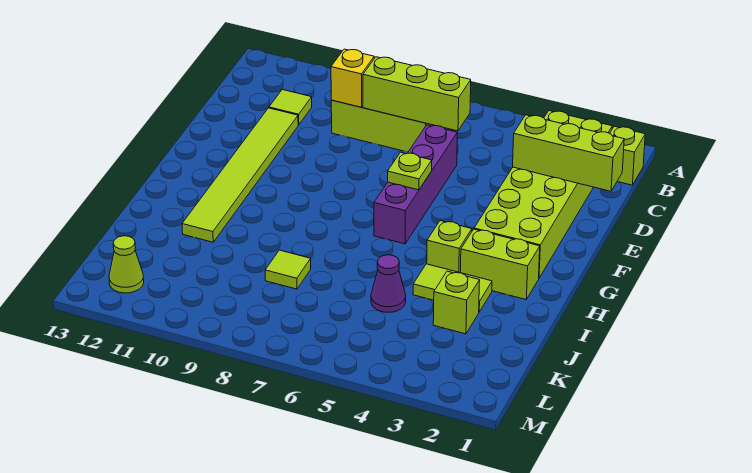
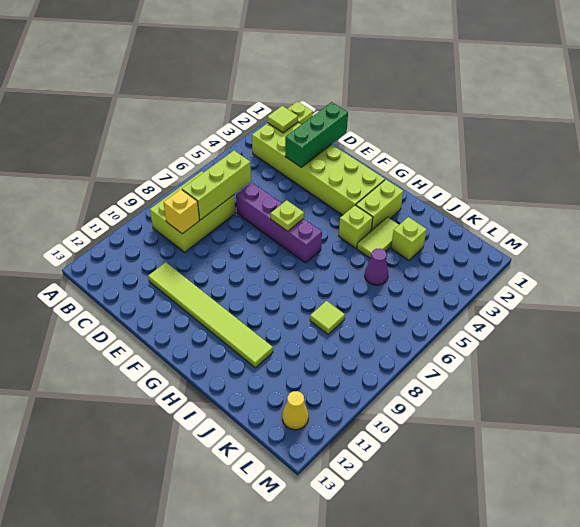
lime tile C11 level 1 -> lime tile B2 level 2
lime brick D1:D3 level 2 -> green brick D1:D3 level 2
lime cone L12 level 1 -> yellow cone L12 level 1

